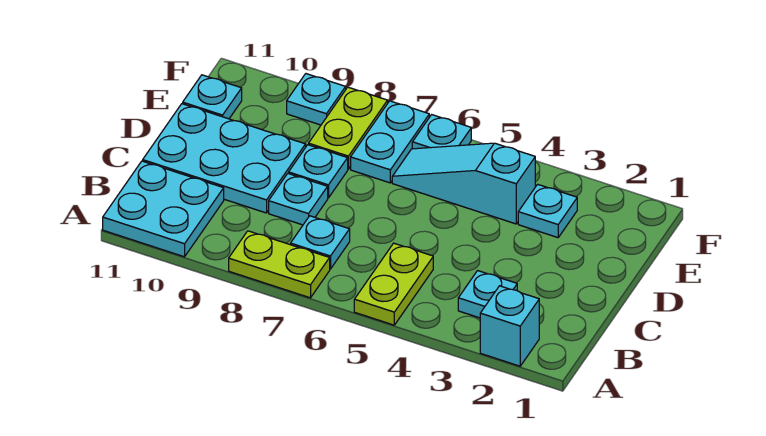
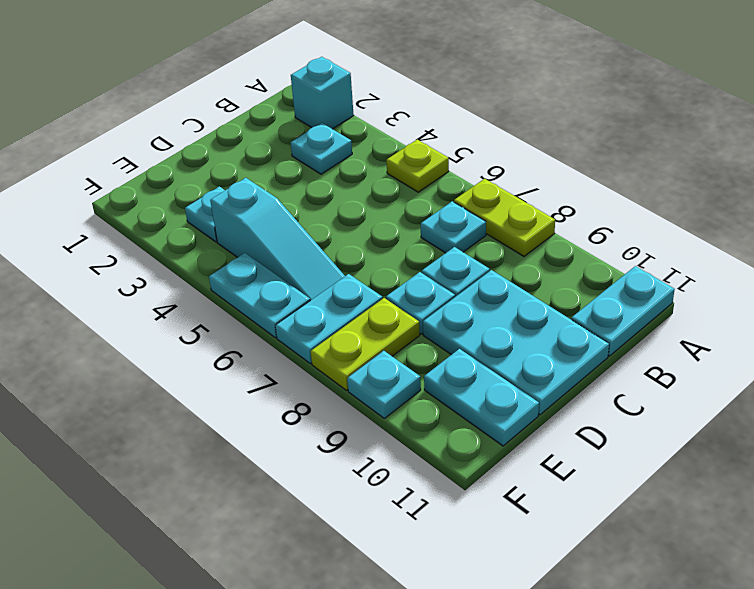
lime plate A5:B5 level 1 -> lime plate A5 level 1
cyan plate A10:B11 level 1 -> cyan plate A11:B11 level 1
cyan plate E11 level 1 -> cyan plate E10:E11 level 1
cyan plate F6 level 1 -> cyan plate F5:F6 level 1

